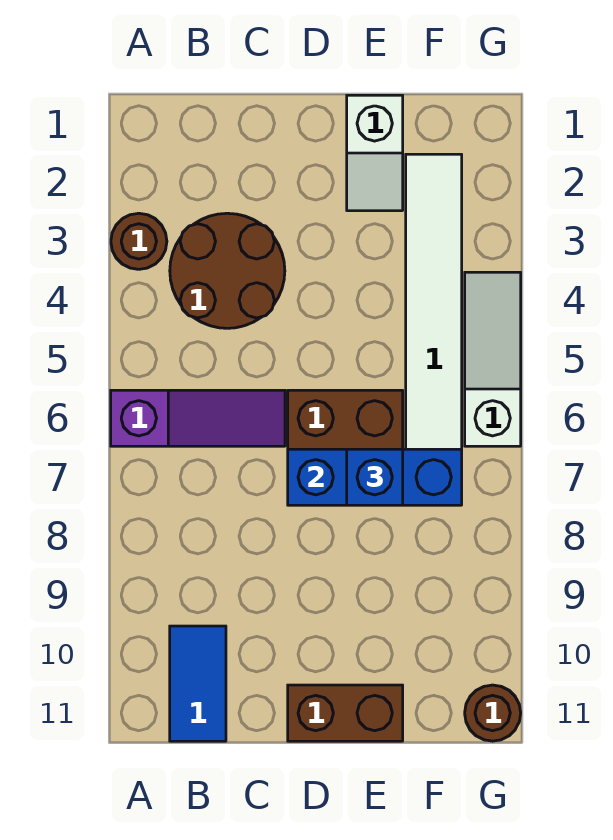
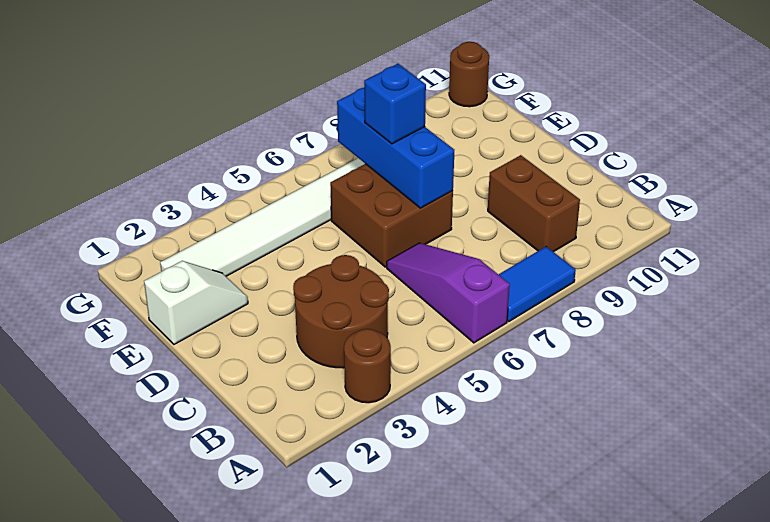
blue tile B10:B11 level 1 -> blue tile A7:A8 level 1
brown brick D11:E11 level 1 -> brown brick B9:C9 level 1
white slope G4:G6 level 1 top 6 -> none

